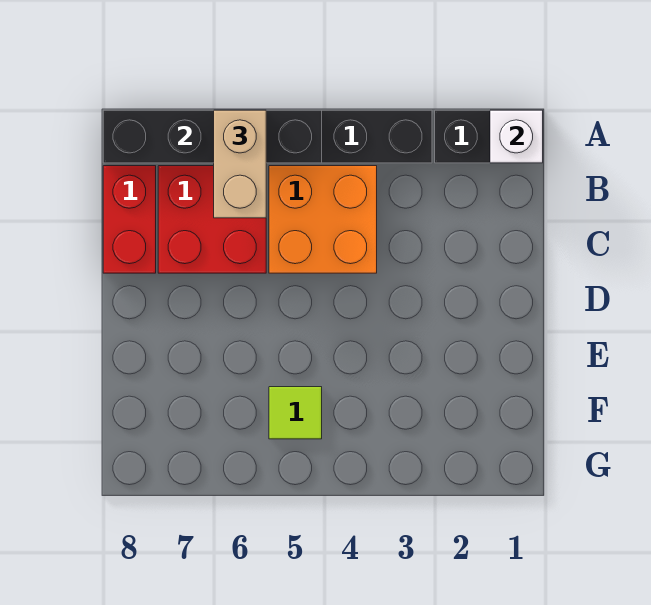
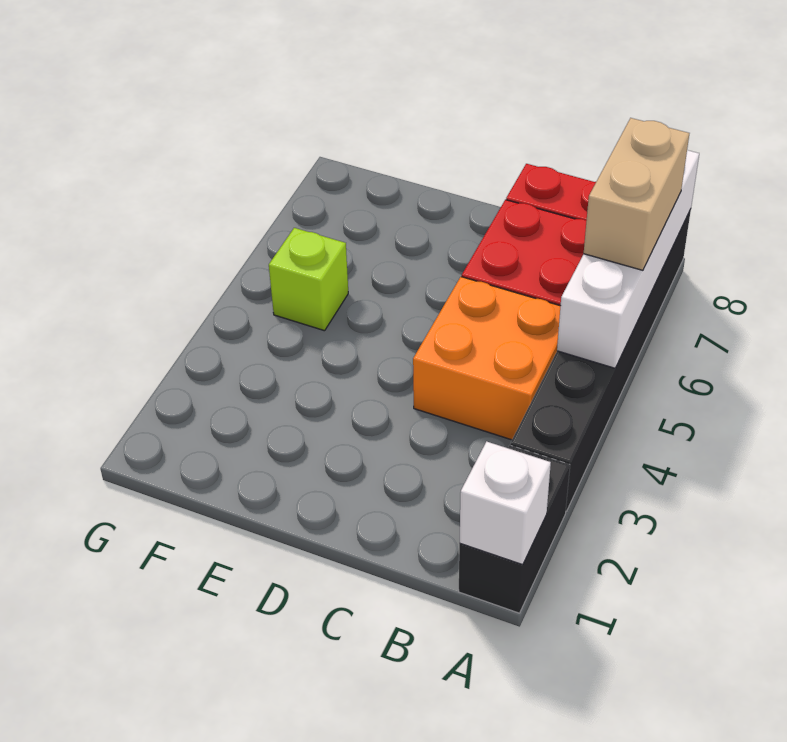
black brick A5:A8 level 2 -> white brick A5:A8 level 2
tan brick A6:B6 level 3 -> tan brick A6:A7 level 3
lime tile F5 level 1 -> lime brick F5 level 1

